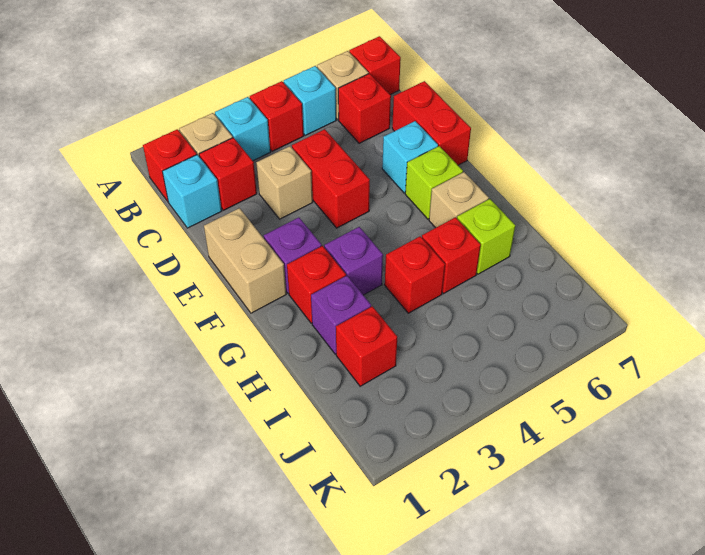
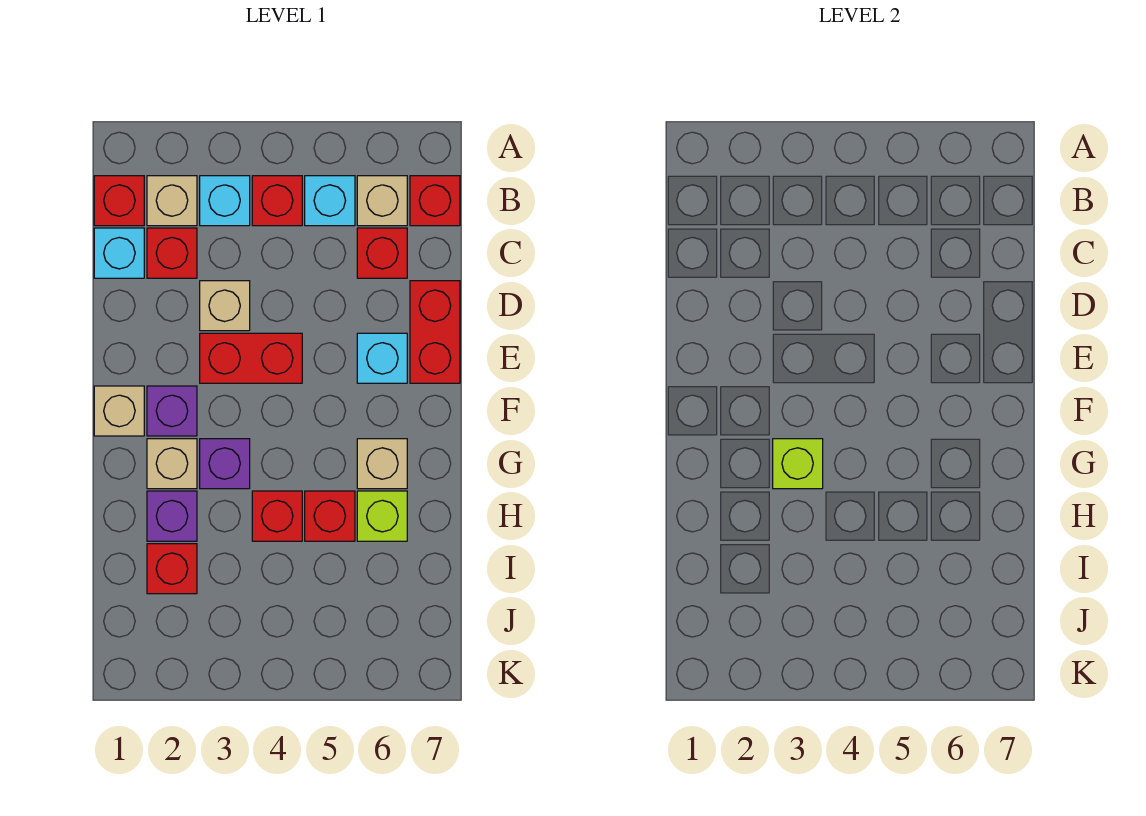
red brick D4:E4 level 1 -> red brick E3:E4 level 1
tan brick E1:F1 level 1 -> tan brick F1 level 1
lime brick F6 level 1 -> lime brick G3 level 2
red brick G2 level 1 -> tan brick G2 level 1

